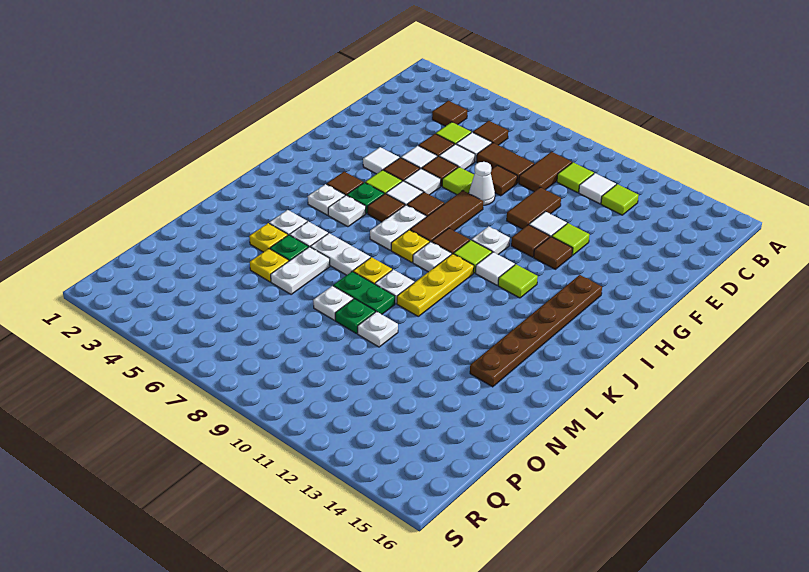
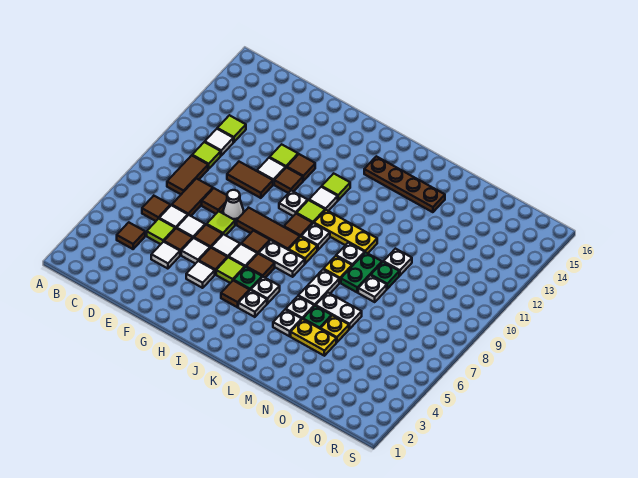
brown tile C9:D9 level 1 -> brown tile C8:C9 level 1
none -> white tile E4 level 1
brown plate H14:M14 level 1 -> brown plate J14:M14 level 1
yellow plate M4 level 1 -> yellow plate M4:N4 level 1

